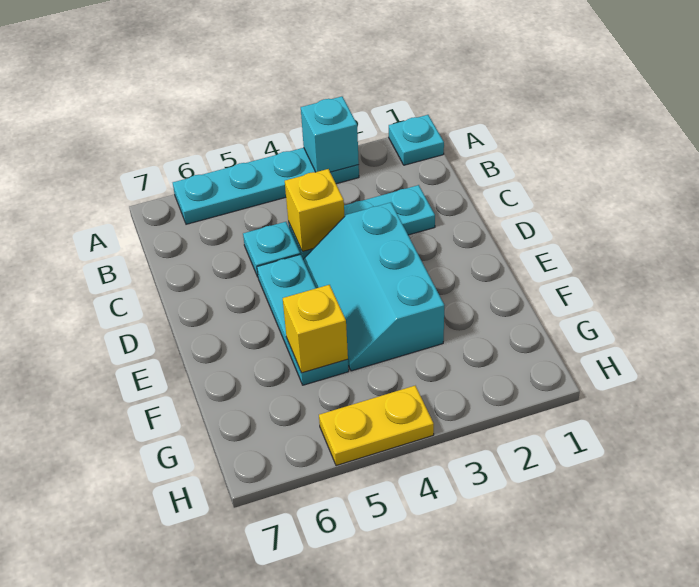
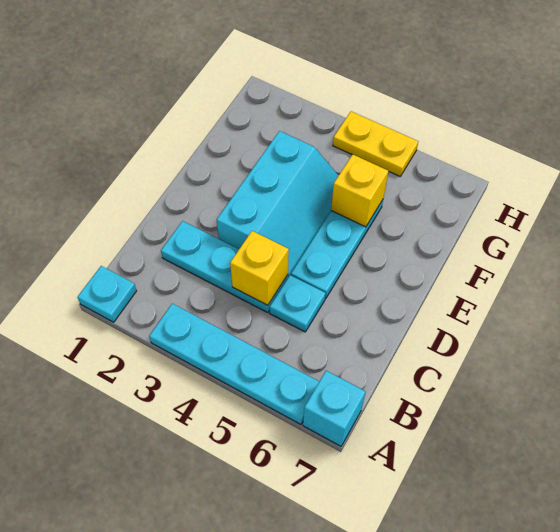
cyan brick A3 level 2 -> cyan brick A7 level 1

